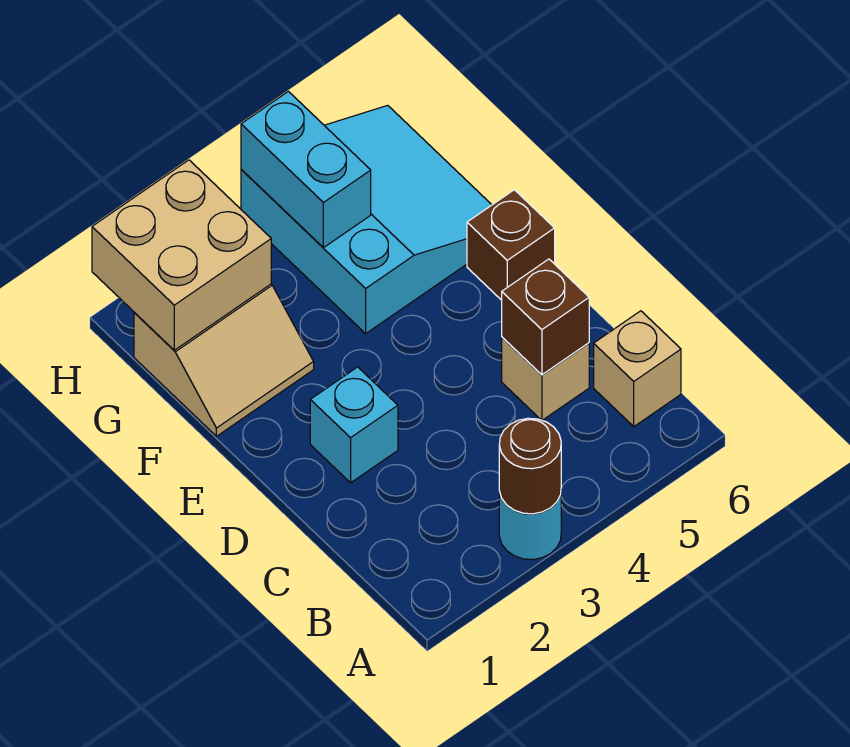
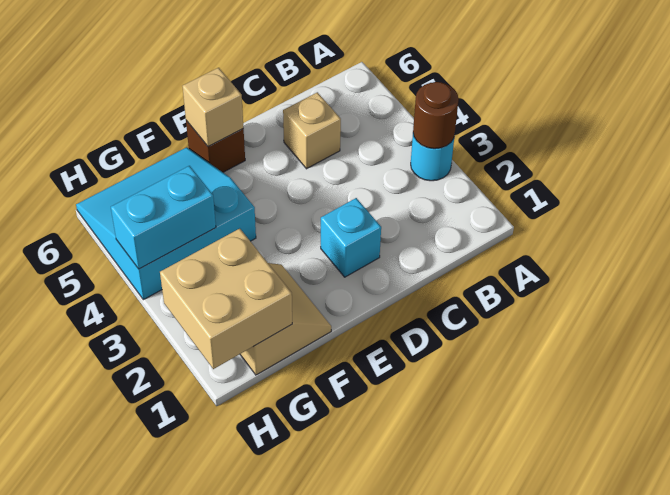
tan brick B6 level 1 -> tan brick E6 level 2
brown brick C5 level 2 -> none

